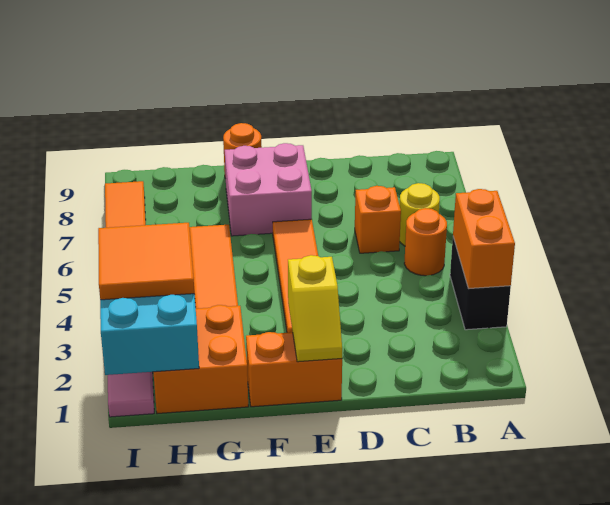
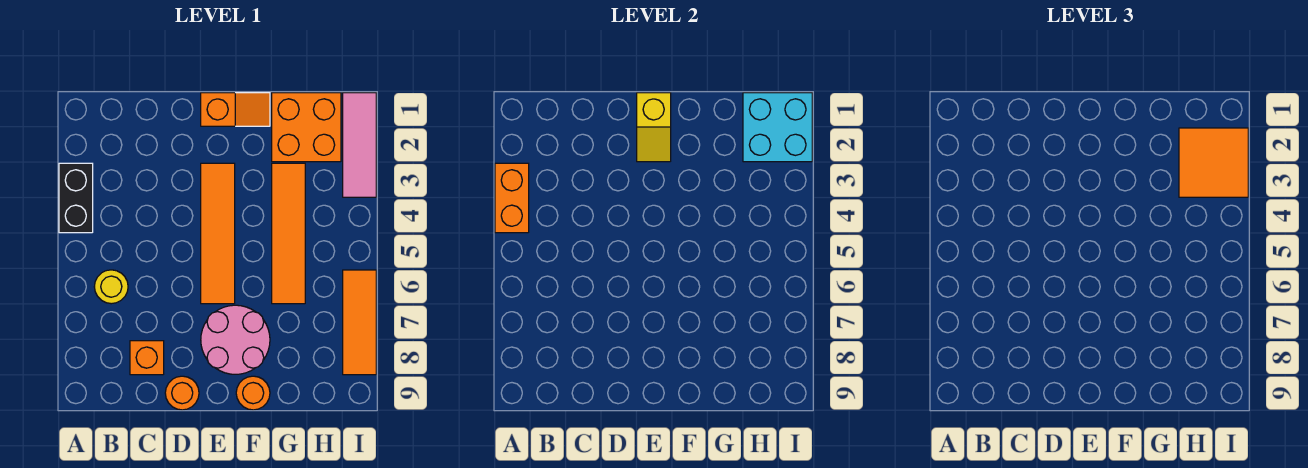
orange round brick B5 level 1 -> orange round brick D9 level 1
orange brick C6 level 1 -> orange brick C8 level 1
orange brick E1:F1 level 1 -> orange slope E1:F1 level 1 top E
yellow slope E1:E2 level 2 top 2 -> yellow slope E1:E2 level 2 top 1
pink brick E7:F8 level 1 -> pink round brick E7:F8 level 1

